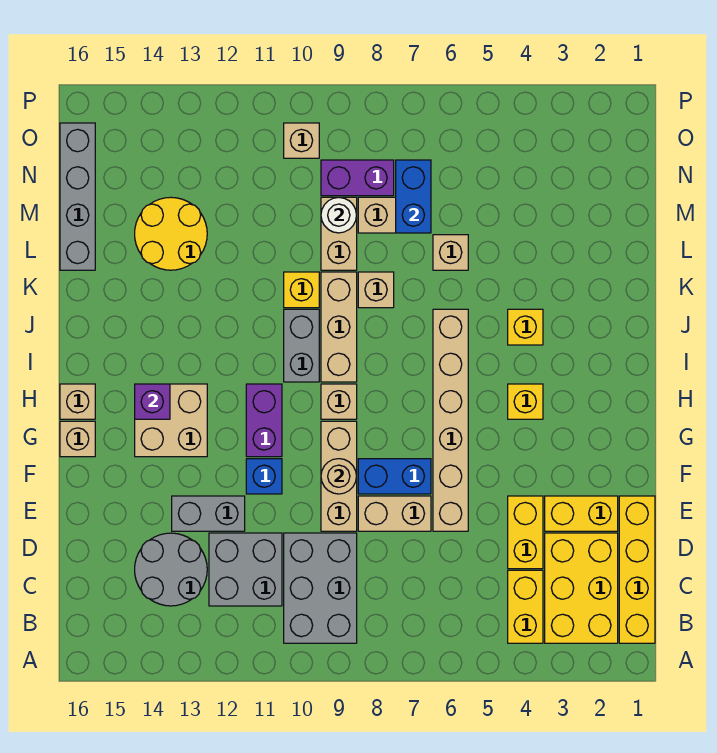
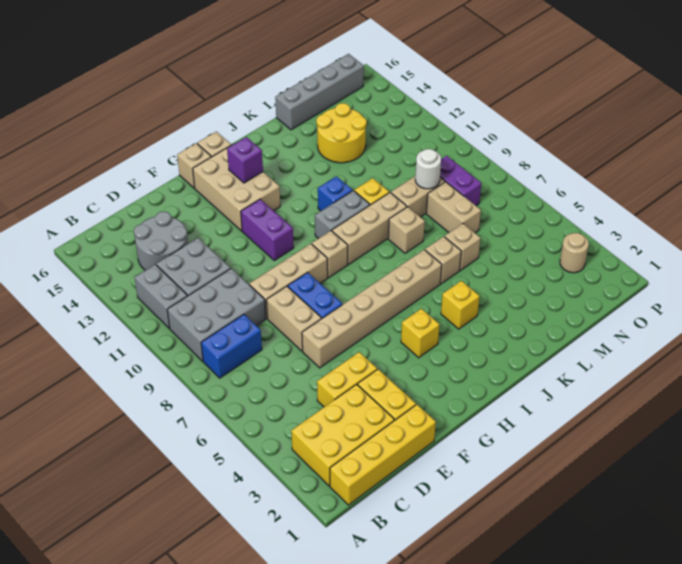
yellow brick B4:C4 level 1 -> none
grey brick E12:E13 level 1 -> grey brick B11:B12 level 1
tan round brick F9 level 2 -> tan round brick O3 level 1
blue brick F11 level 1 -> blue brick J11 level 1
purple brick G11:H11 level 1 -> purple brick G11:G12 level 1
tan brick G13:H14 level 1 -> tan brick G13:H15 level 1
blue brick M7:N7 level 2 -> blue brick B8:C8 level 1
tan brick O10 level 1 -> tan brick K6 level 1

